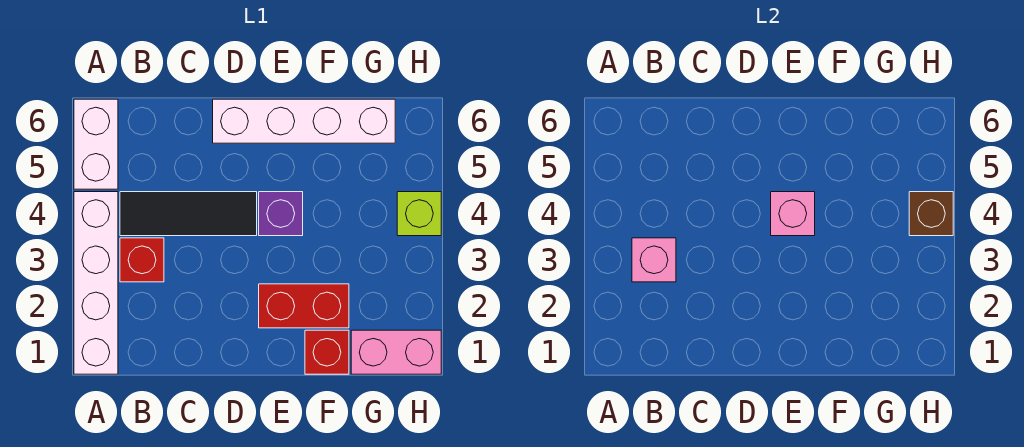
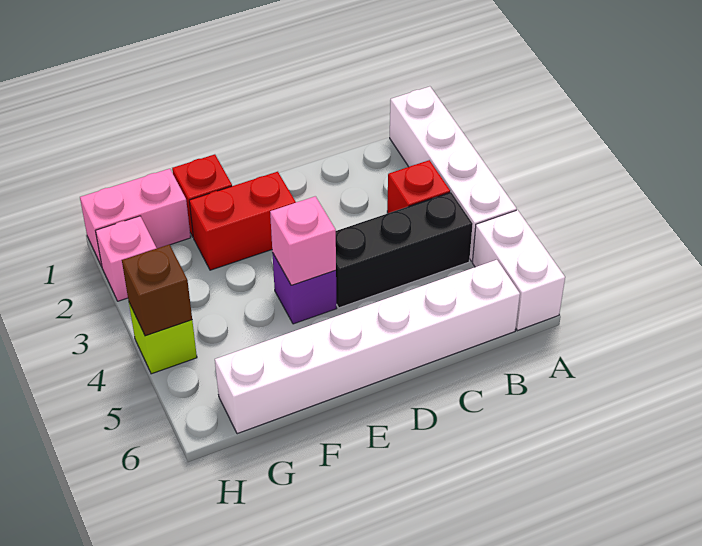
pink brick B3 level 2 -> pink brick H2 level 1
black tile B4:D4 level 1 -> black brick B4:D4 level 1
white brick D6:G6 level 1 -> white brick B6:G6 level 1

